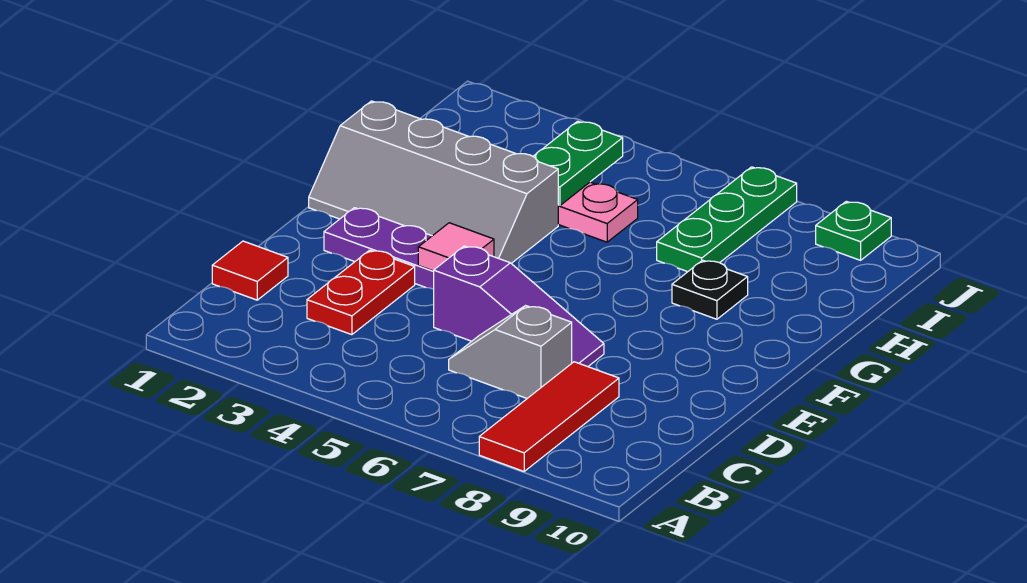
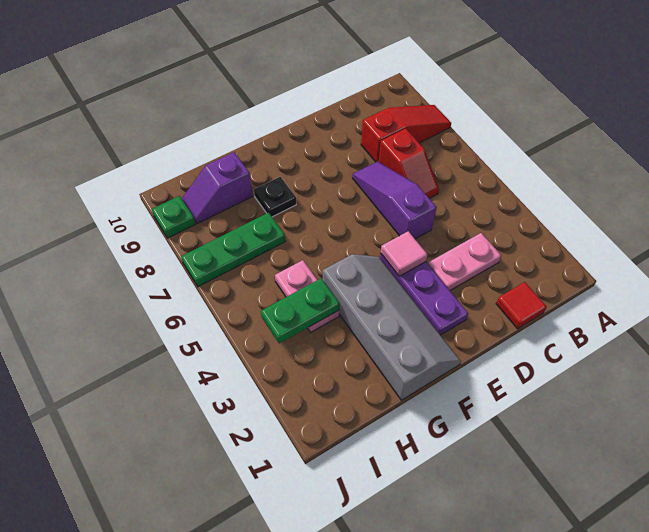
red tile A8:C8 level 1 -> red slope A8:C8 level 1 top C
red plate C3:D3 level 1 -> pink plate C3:D3 level 1
grey slope C6:C7 level 1 top 7 -> red slope C6:C7 level 1 top 7
none -> purple slope H9:I9 level 1 top H

